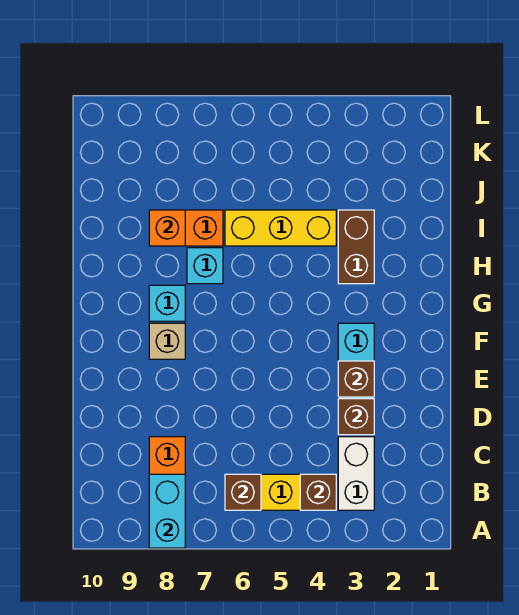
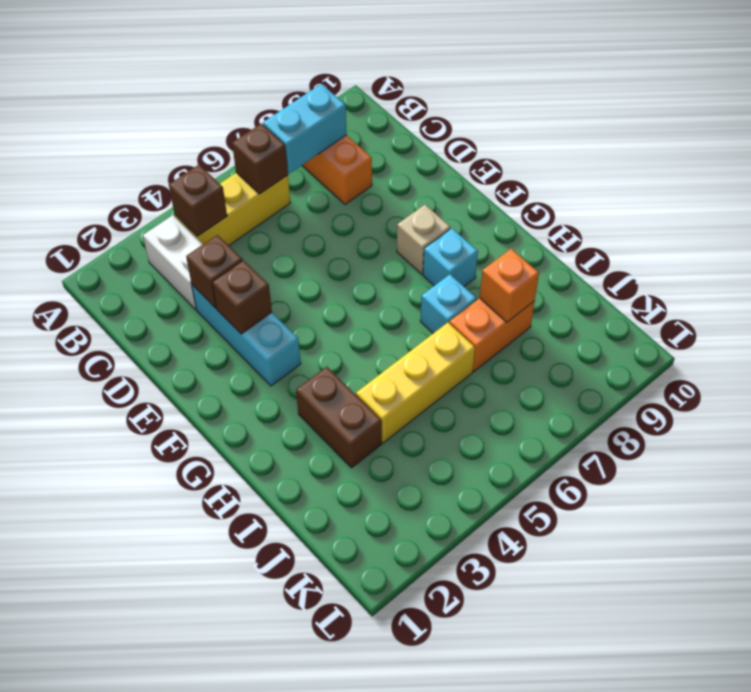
cyan brick A8:B8 level 2 -> cyan brick B7:B8 level 2

